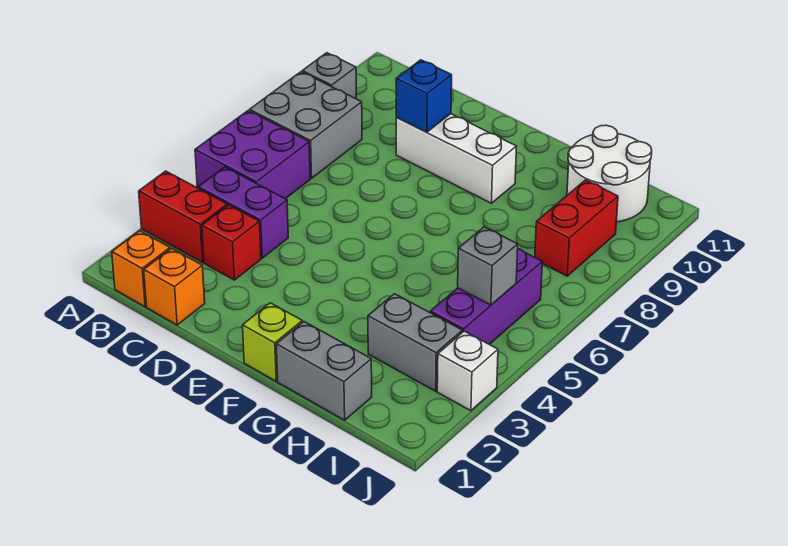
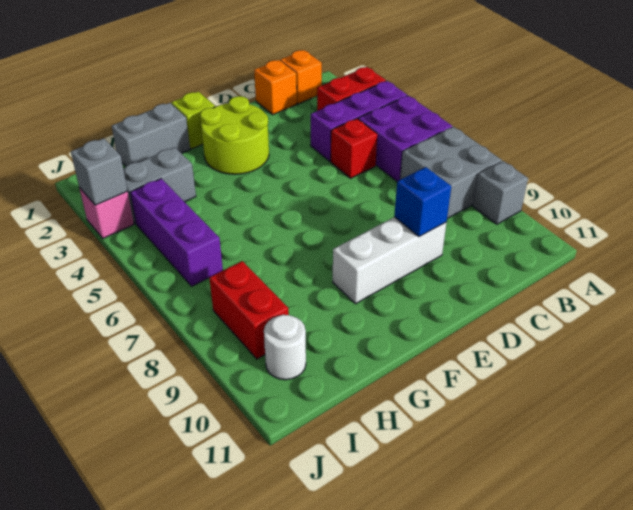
purple brick B4:C4 level 1 -> purple brick A4:C4 level 1
red brick C3 level 1 -> red brick C5 level 1
none -> lime round brick E2:F3 level 1
white round brick H10:I11 level 1 -> white round brick I10 level 1
grey brick I5 level 2 -> grey brick J3 level 2
white brick J3 level 1 -> pink brick J3 level 1

